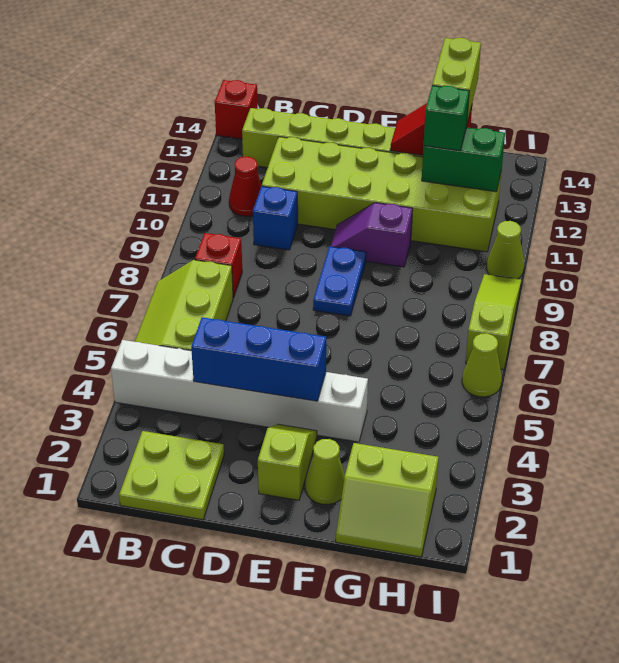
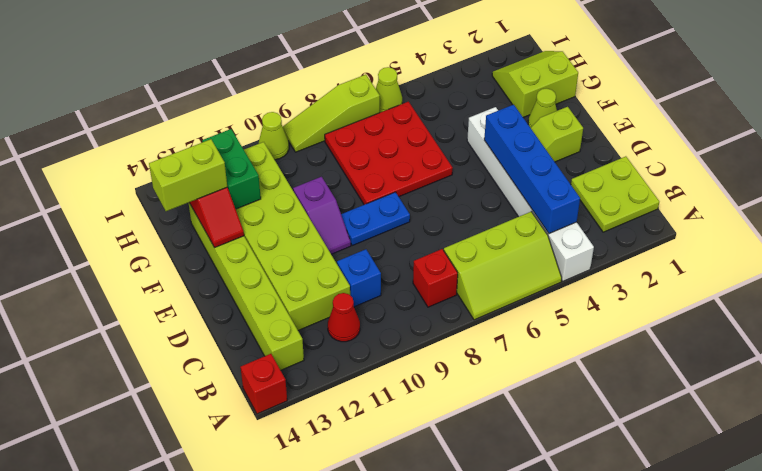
blue brick C4:E4 level 2 -> blue brick B4:E4 level 2
none -> red plate F6:H8 level 1
lime slope G1:H2 level 1 top 2 -> lime slope G1:H2 level 1 top G
green brick G12 level 3 -> none

